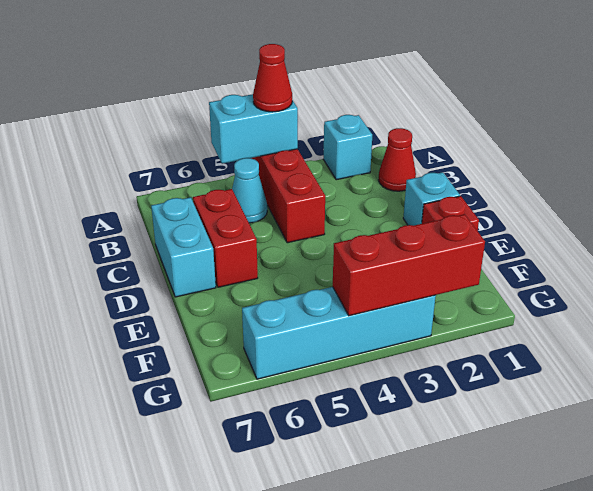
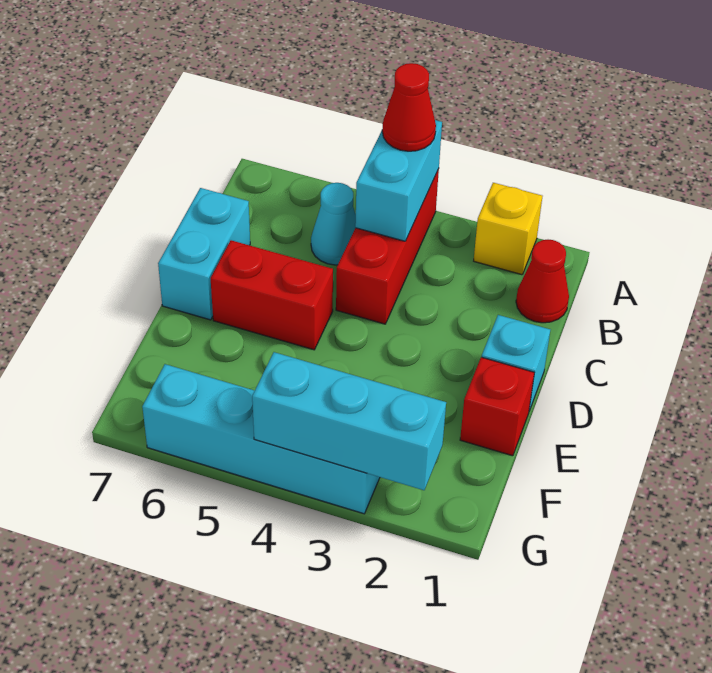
cyan brick A2 level 1 -> yellow brick A2 level 1
cyan brick A4:A5 level 2 -> cyan brick A4:B4 level 2
red brick C6:D6 level 1 -> red brick D5:D6 level 1
red brick G2:G4 level 2 -> cyan brick G2:G4 level 2

